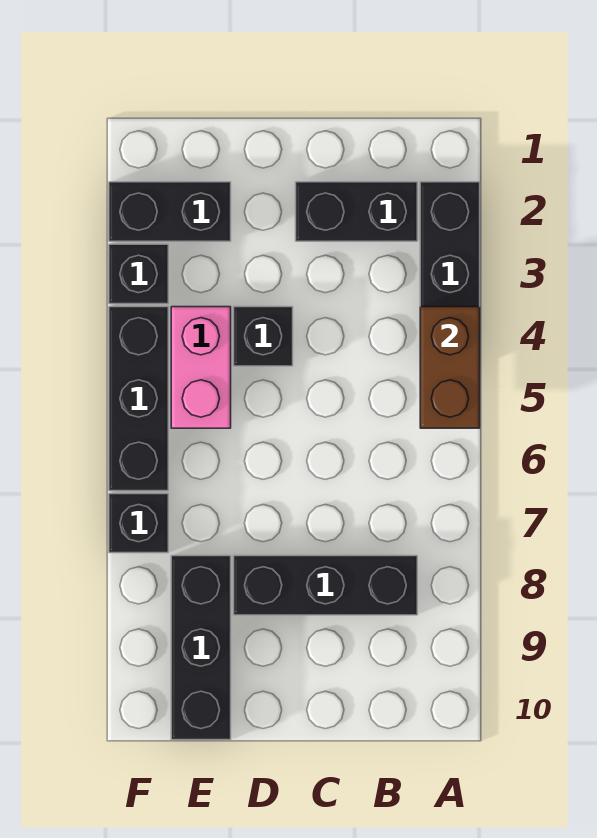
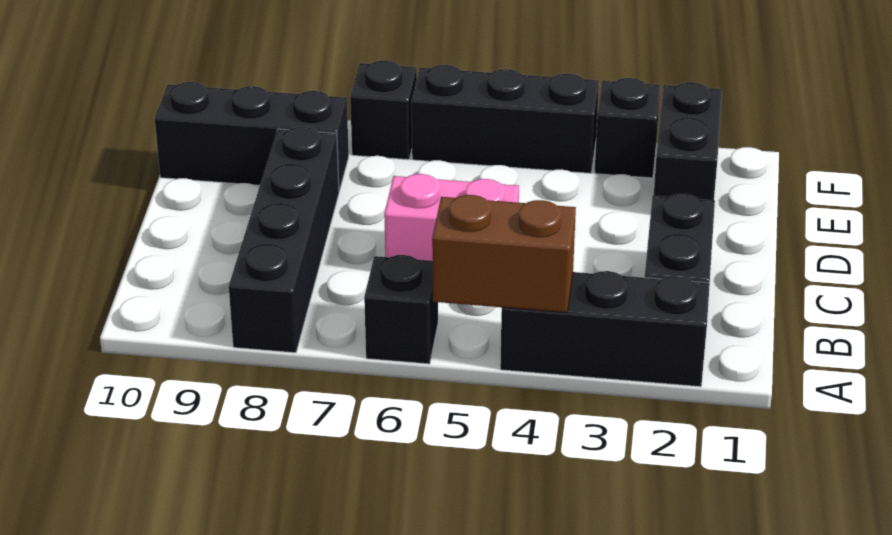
black brick B8:D8 level 1 -> black brick A8:D8 level 1
black brick D4 level 1 -> black brick A6 level 1
pink brick E4:E5 level 1 -> pink brick C5:C6 level 1

